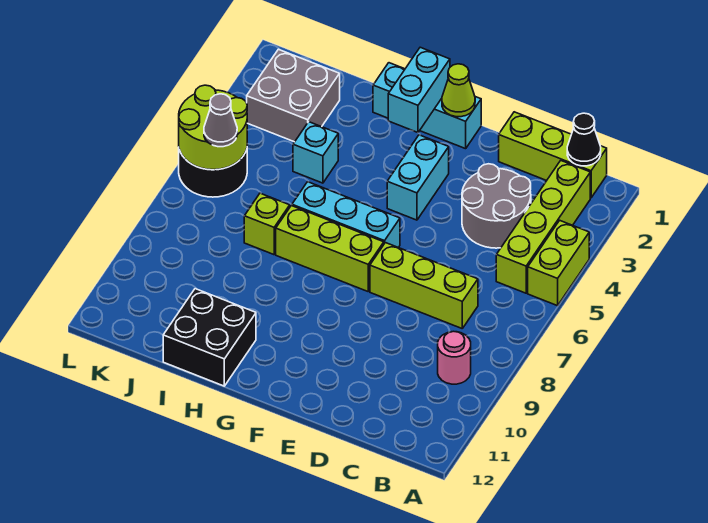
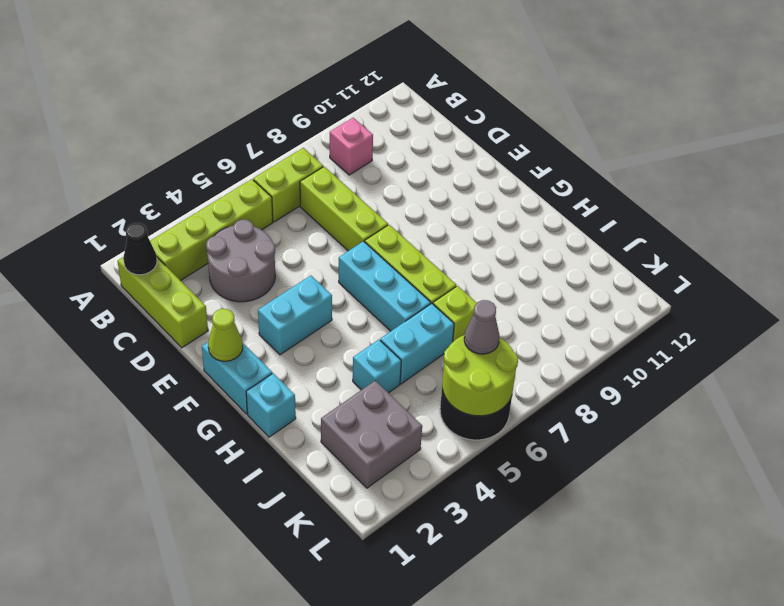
lime brick A4:A5 level 1 -> lime brick B6:B7 level 1
pink round brick B9 level 1 -> pink brick B9 level 1
cyan brick G1:G2 level 2 -> cyan brick I5:I6 level 1
black brick H11:I12 level 1 -> none

